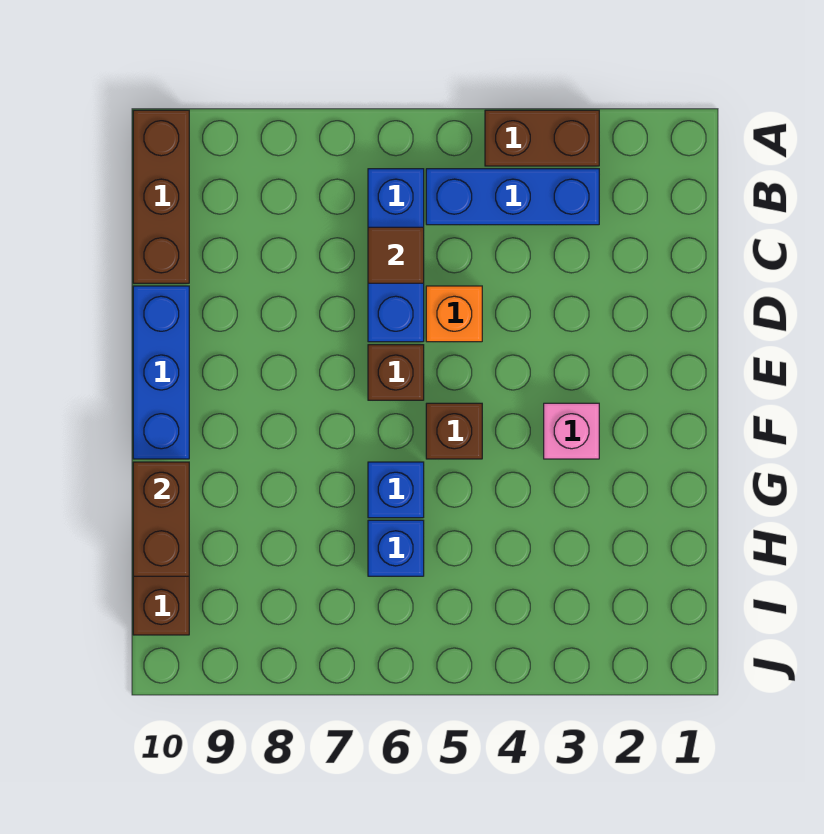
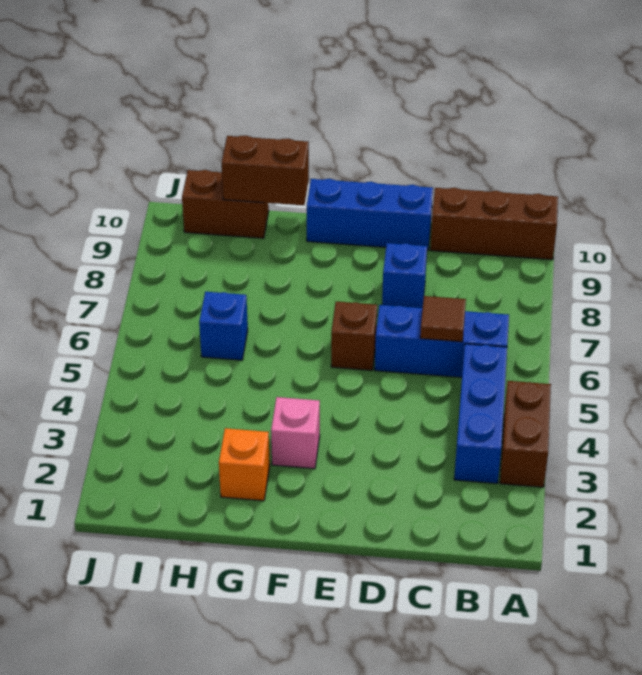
orange brick D5 level 1 -> orange brick G2 level 1
brown brick F5 level 1 -> none
blue brick G6 level 1 -> blue brick D8 level 1

